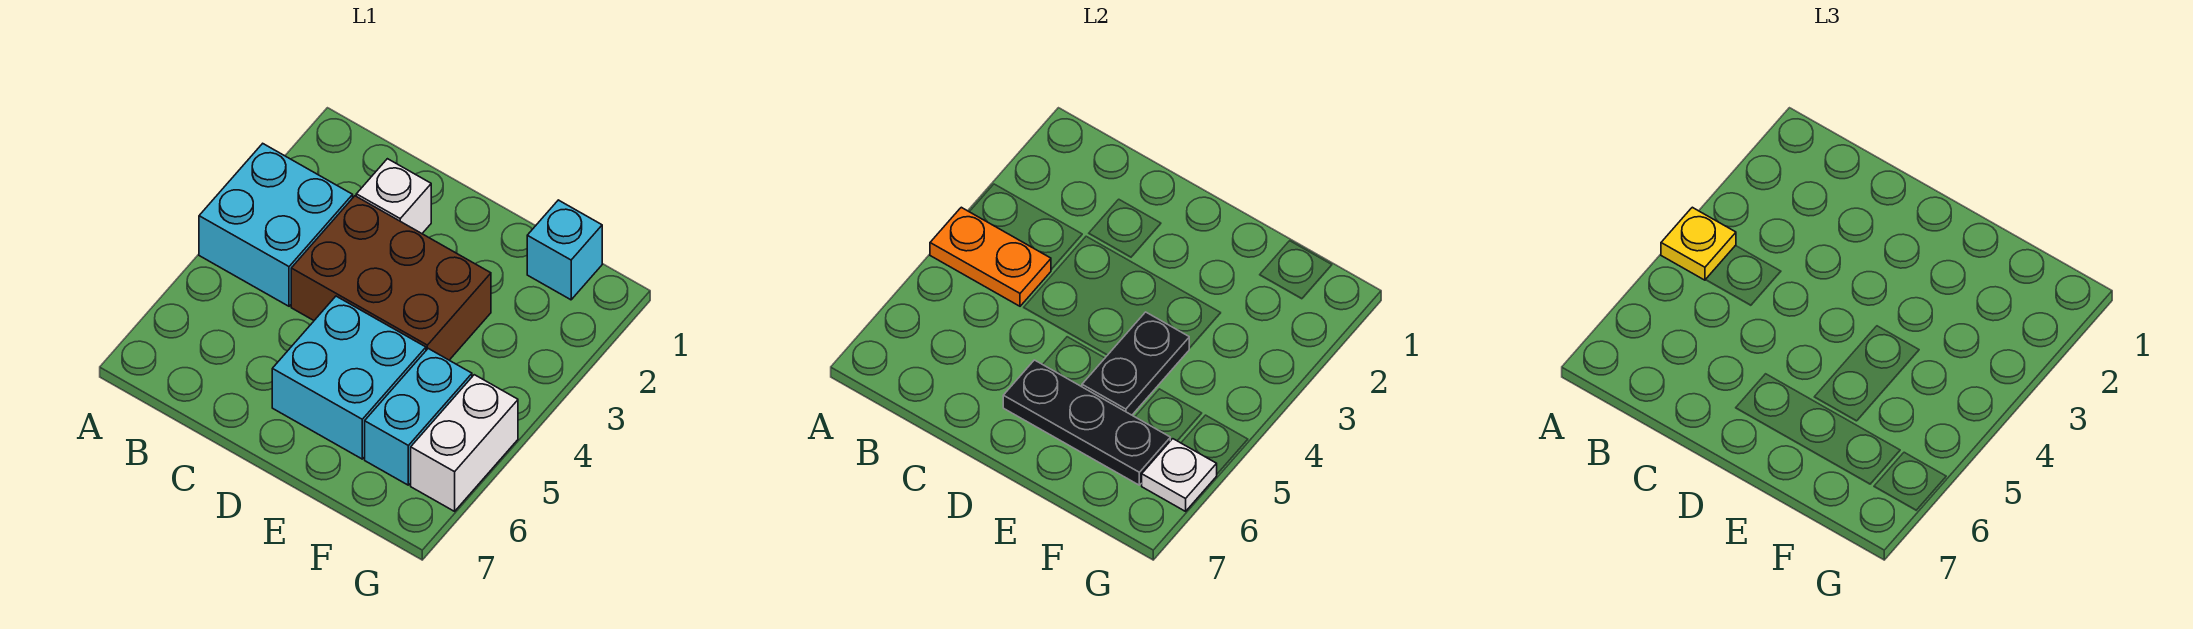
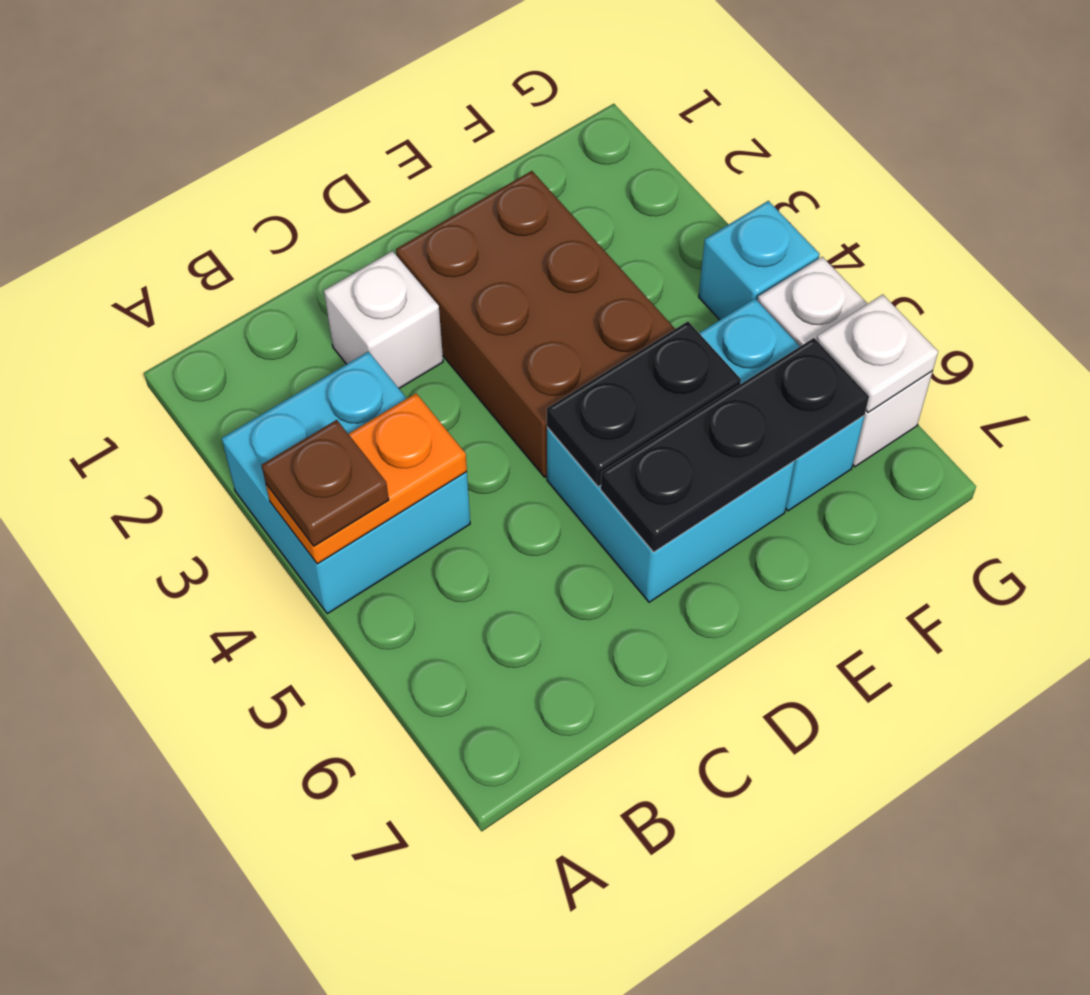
yellow plate A4 level 3 -> brown plate A4 level 3
brown brick C3:E4 level 1 -> brown brick D2:E4 level 1
black plate E4:E5 level 2 -> black plate D5:E5 level 2
cyan brick F1 level 1 -> cyan brick G4 level 1

